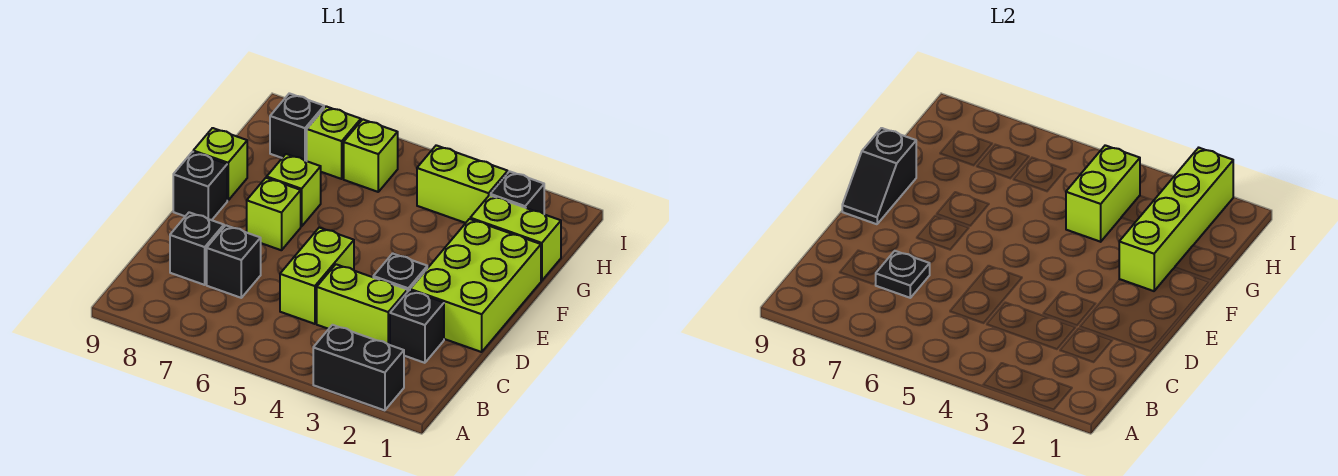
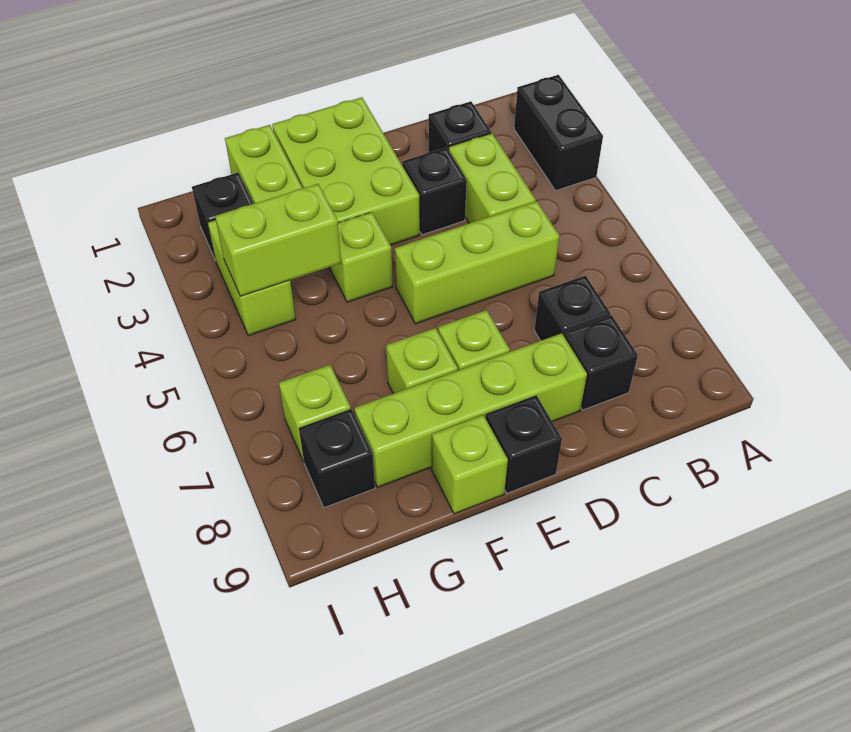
lime brick C5:D5 level 1 -> lime brick C5:E5 level 1
black plate C7 level 2 -> none
lime brick D1:F2 level 1 -> lime brick E1:F3 level 1
black slope E9:F9 level 2 top F -> none
lime brick F2:I2 level 2 -> lime brick D8:G8 level 1
lime brick H6 level 1 -> lime brick F4 level 1

